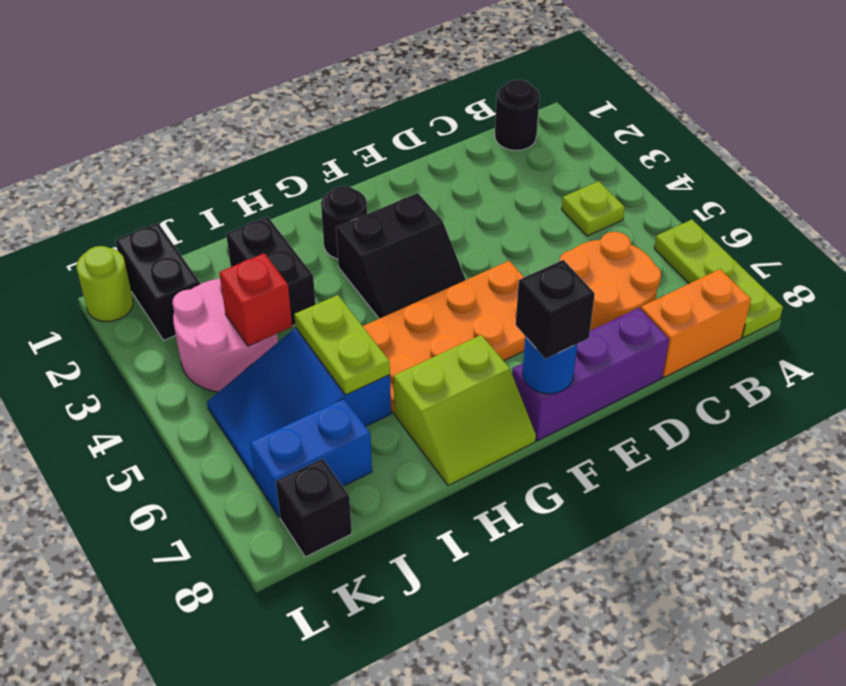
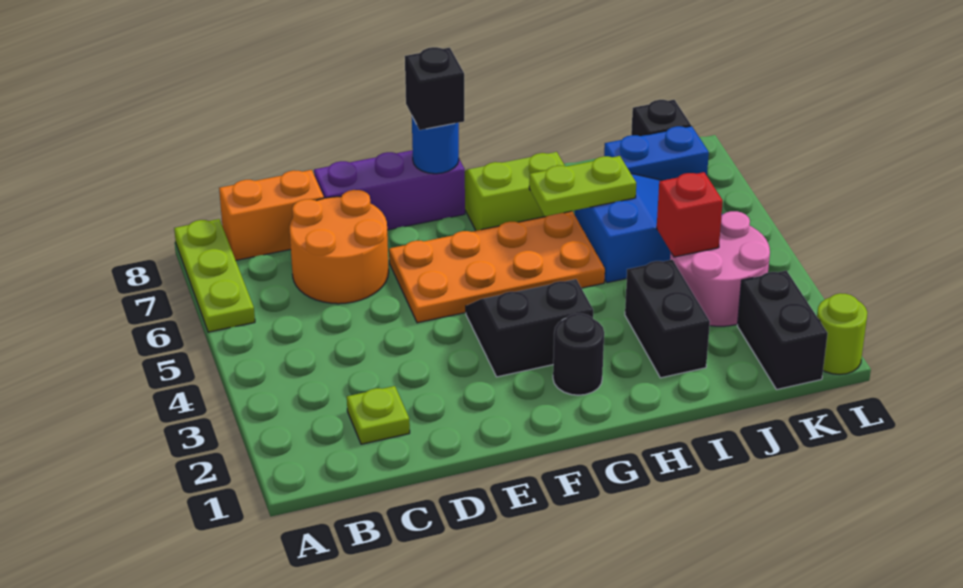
black round brick B1 level 1 -> none
lime plate B4 level 1 -> lime plate C2 level 1
lime plate I5:I6 level 2 -> lime plate H6:I6 level 2

